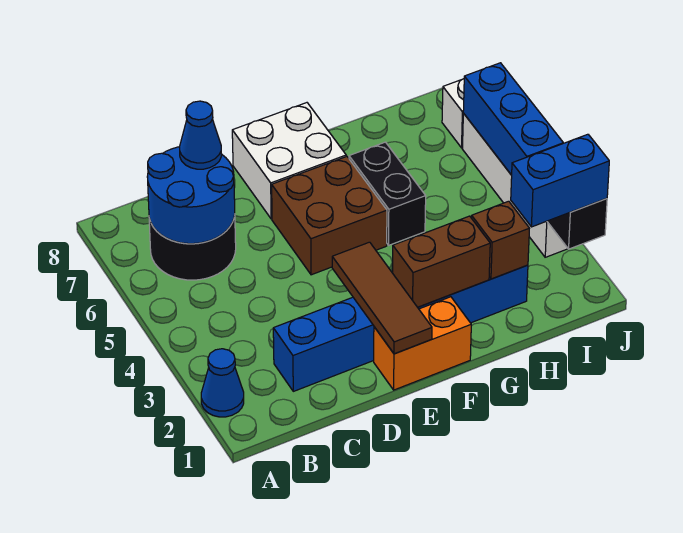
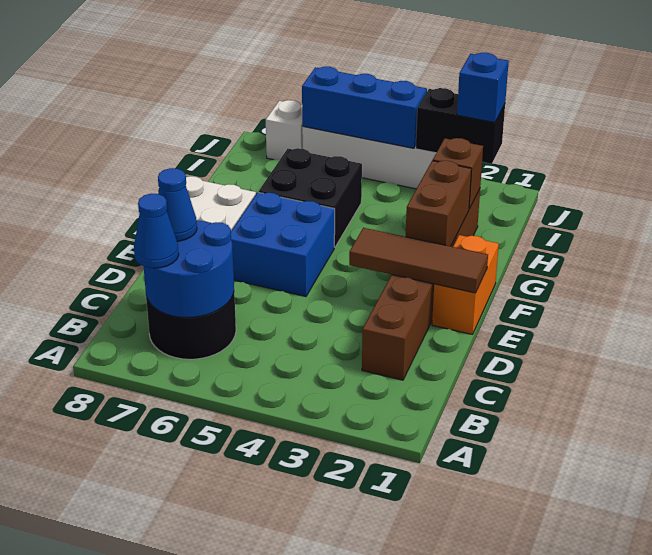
blue cone A2 level 1 -> blue cone B7 level 3
blue brick C2:H2 level 1 -> brown brick C2:H2 level 1
brown brick E5:F6 level 1 -> blue brick E5:F6 level 1
black brick G5:G6 level 1 -> black brick G5:H6 level 1
blue brick I2:J2 level 3 -> blue brick J2 level 3

